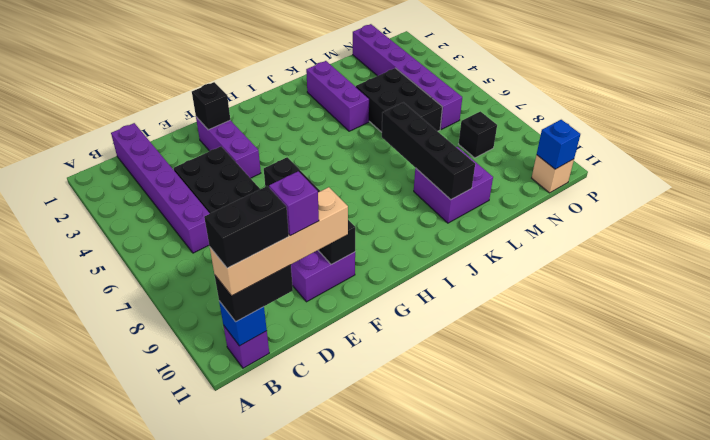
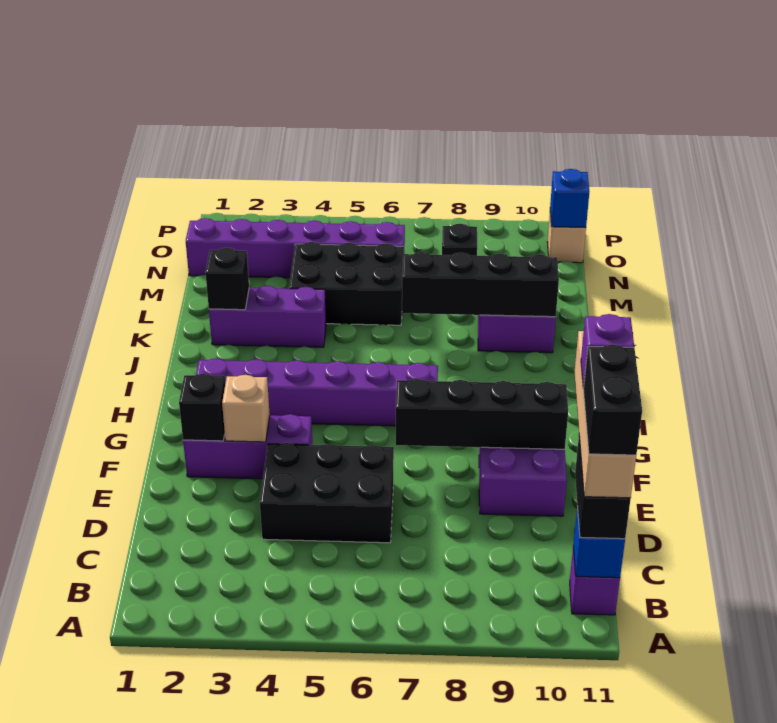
purple brick C1:C6 level 1 -> purple brick H2:H7 level 1
none -> tan brick F3 level 2
none -> black brick K2 level 2

